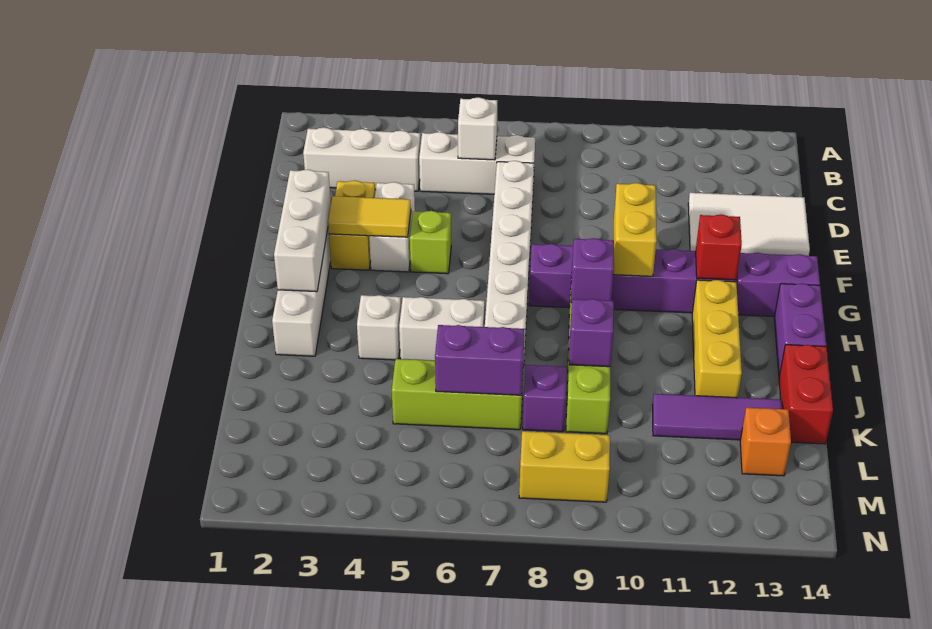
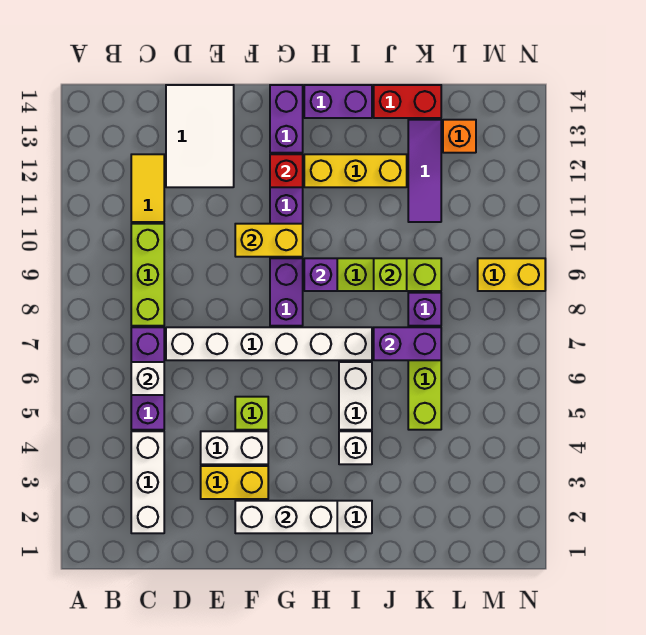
white brick C5:C7 level 1 -> purple brick C5:C7 level 1
none -> lime brick C8:C10 level 1
yellow tile F3:F4 level 2 -> yellow tile C11:C12 level 1
purple brick J9 level 2 -> lime brick J9 level 2
purple brick K6:K7 level 2 -> purple brick J7:K7 level 2
yellow brick M8:M9 level 1 -> yellow brick M9:N9 level 1

